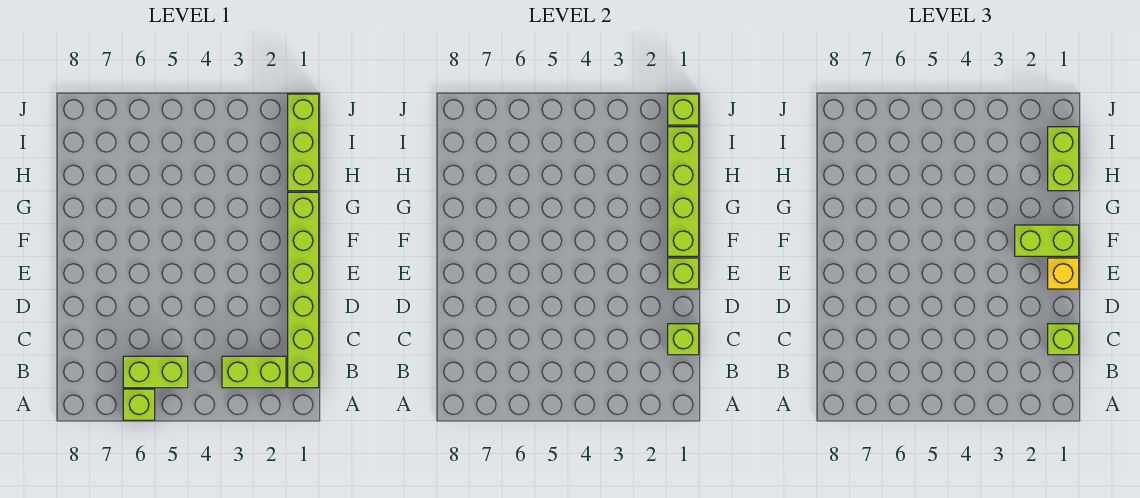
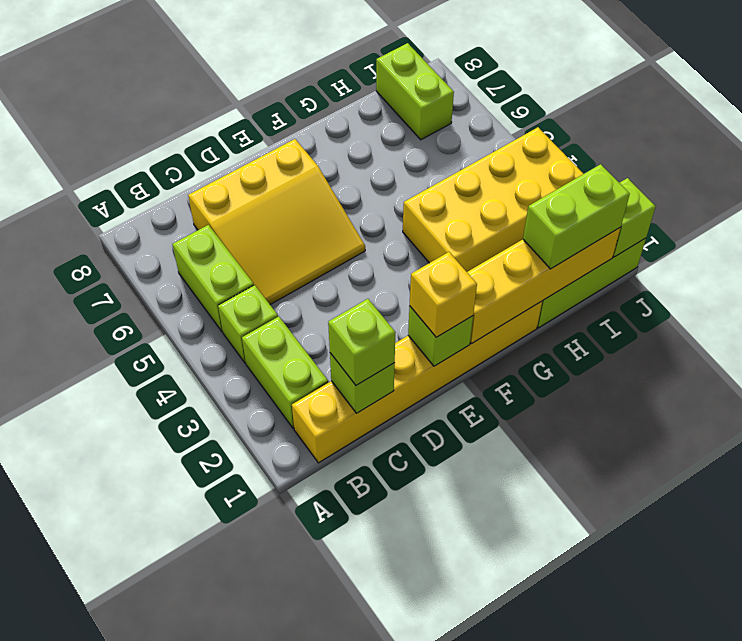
lime brick A6 level 1 -> lime brick B4 level 1
lime brick B1:G1 level 1 -> yellow brick B1:G1 level 1
none -> yellow slope C5:E7 level 1 top 7
lime brick F1:I1 level 2 -> yellow brick F1:I1 level 2
lime brick F1:F2 level 3 -> lime brick I7:I8 level 1
none -> yellow brick G3:J4 level 1

